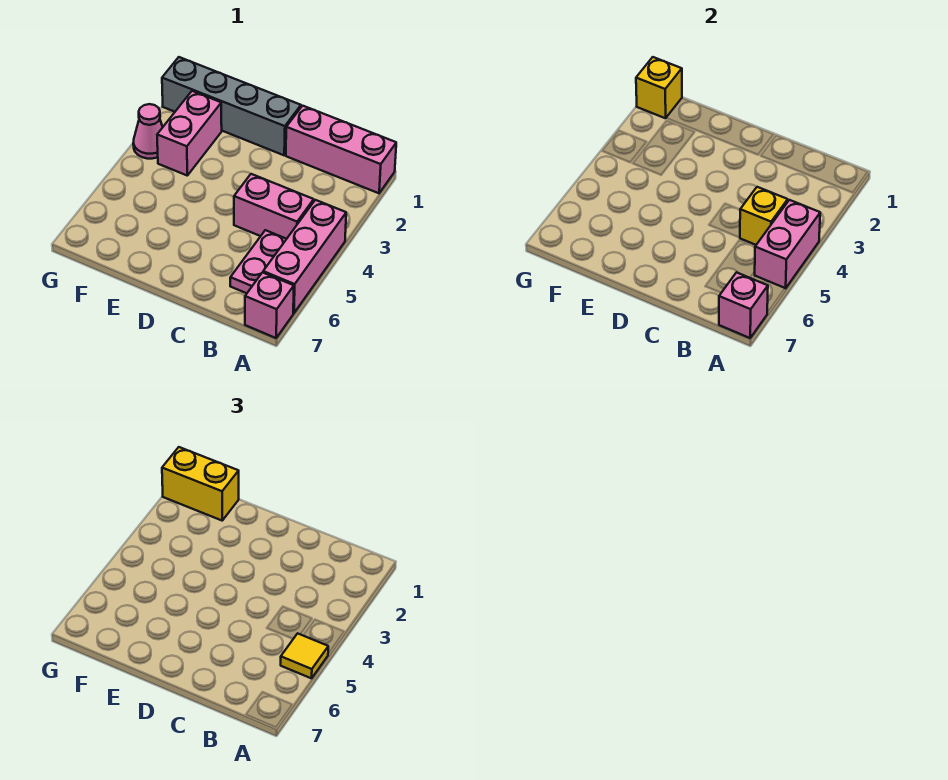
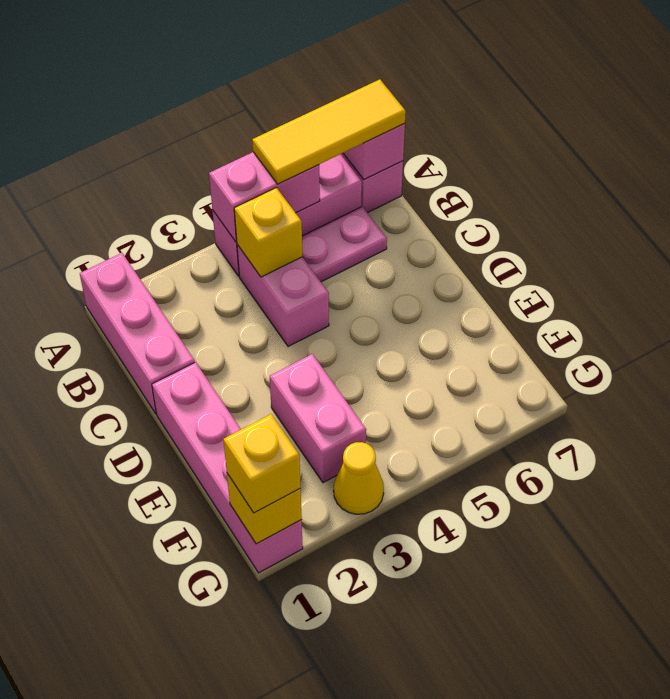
yellow tile A5 level 3 -> yellow tile A5:A7 level 3
grey brick D1:G1 level 1 -> pink brick D1:G1 level 1
yellow brick F1:G1 level 3 -> yellow brick G1 level 3
pink brick F2:F3 level 1 -> pink brick E3:F3 level 1
pink cone G3 level 1 -> yellow cone G3 level 1

